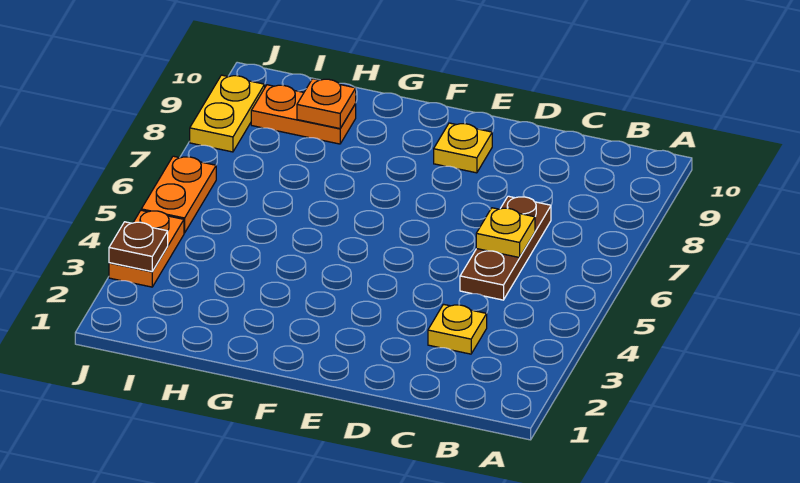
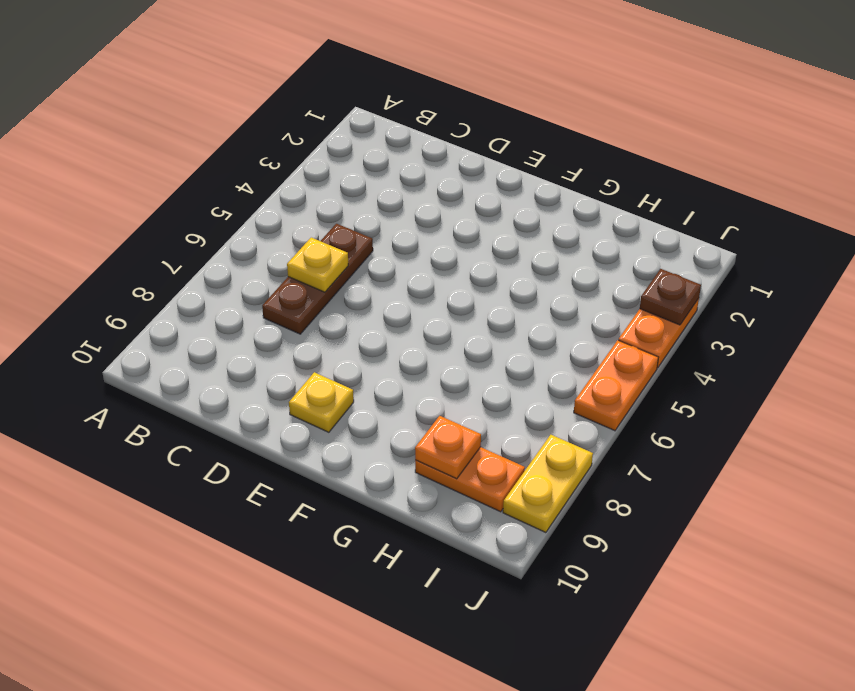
yellow plate C3 level 1 -> none

